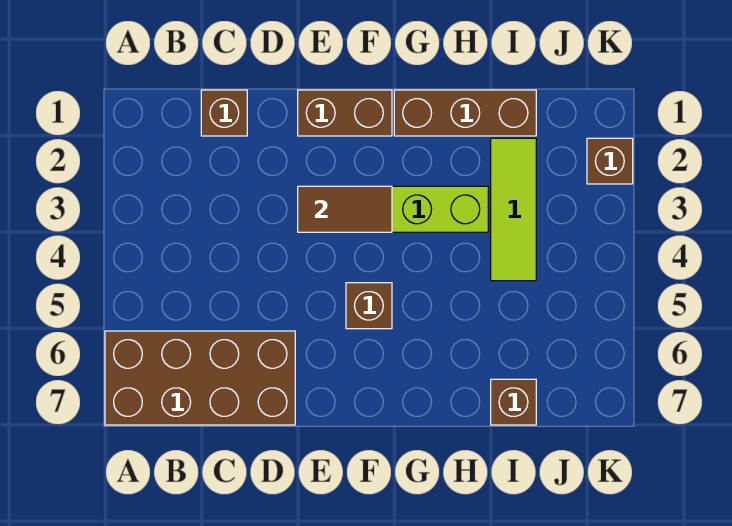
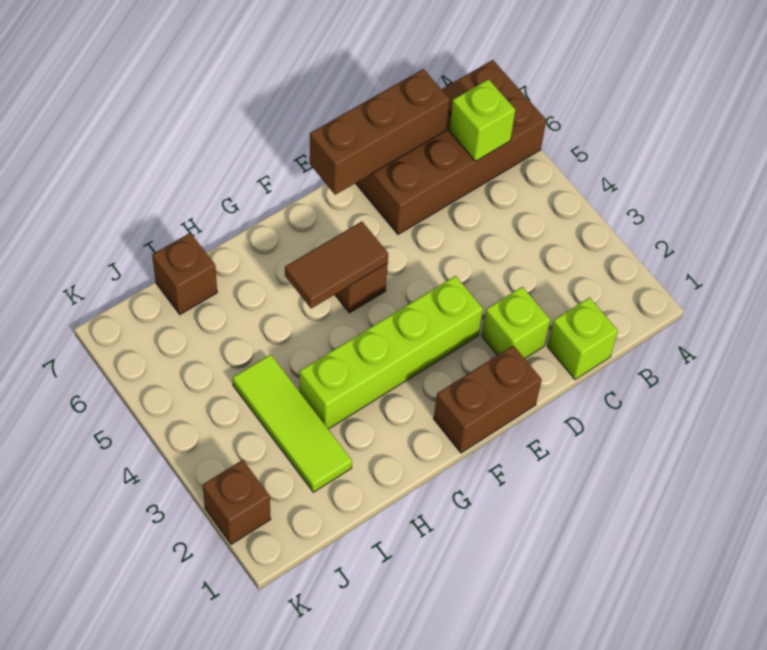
none -> lime brick B6 level 2
brown brick C1 level 1 -> lime brick C1 level 1
none -> lime brick D2 level 1
brown tile E3:F3 level 2 -> brown tile F5:G5 level 2
brown brick G1:I1 level 1 -> brown brick C7:E7 level 2

